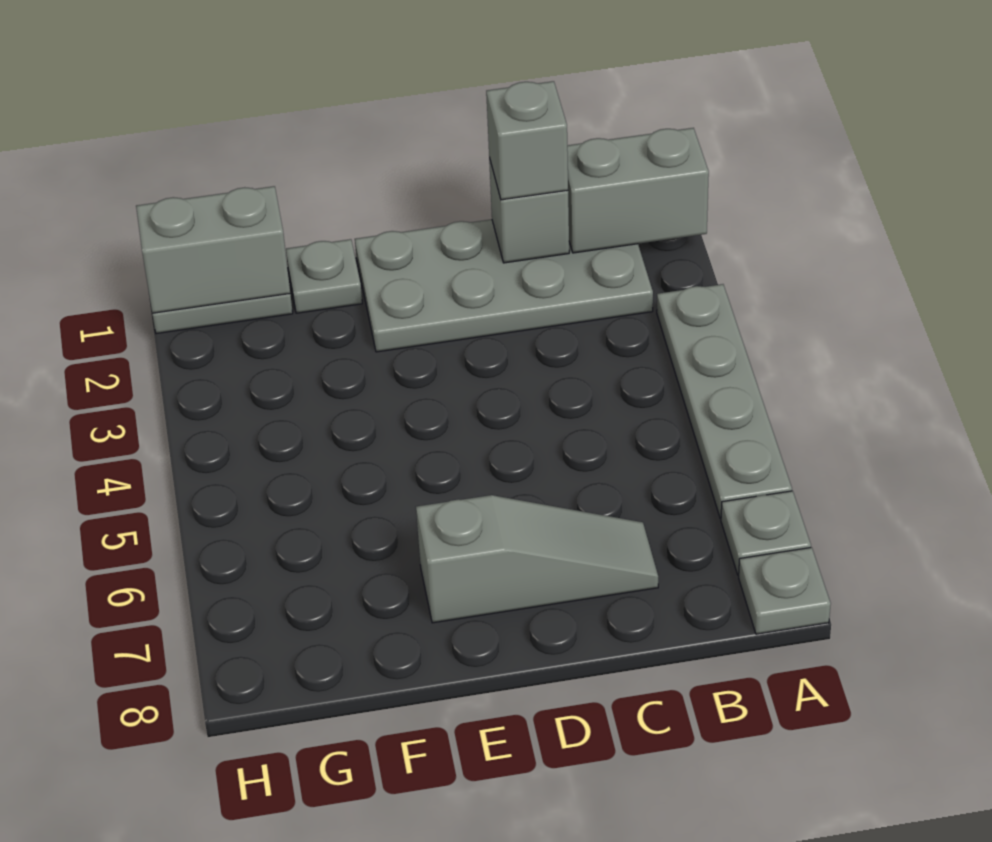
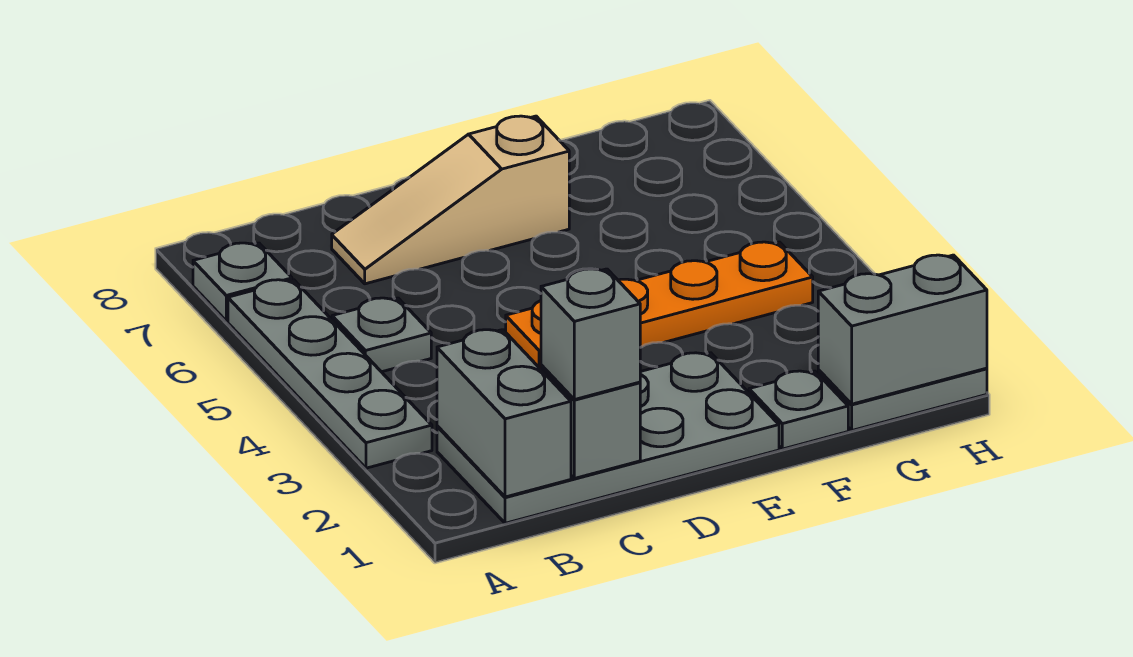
grey brick A1:B1 level 2 -> grey brick B1:B2 level 2
grey plate A8 level 1 -> grey plate B5 level 1
grey slope C7:E7 level 1 top E -> tan slope C7:E7 level 1 top E
none -> orange plate D4:G4 level 1

